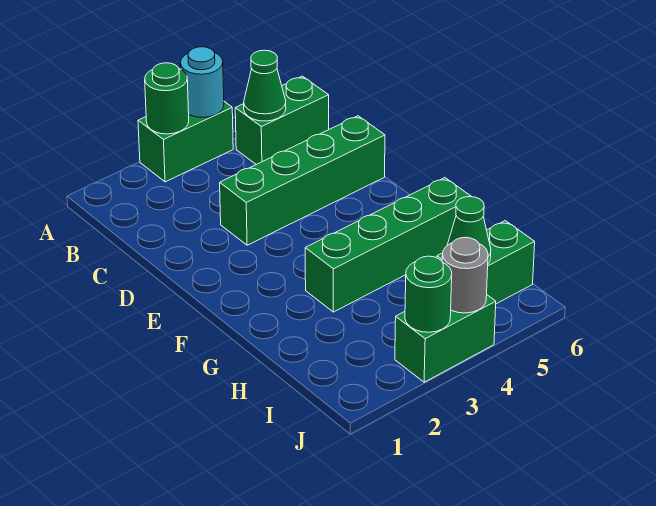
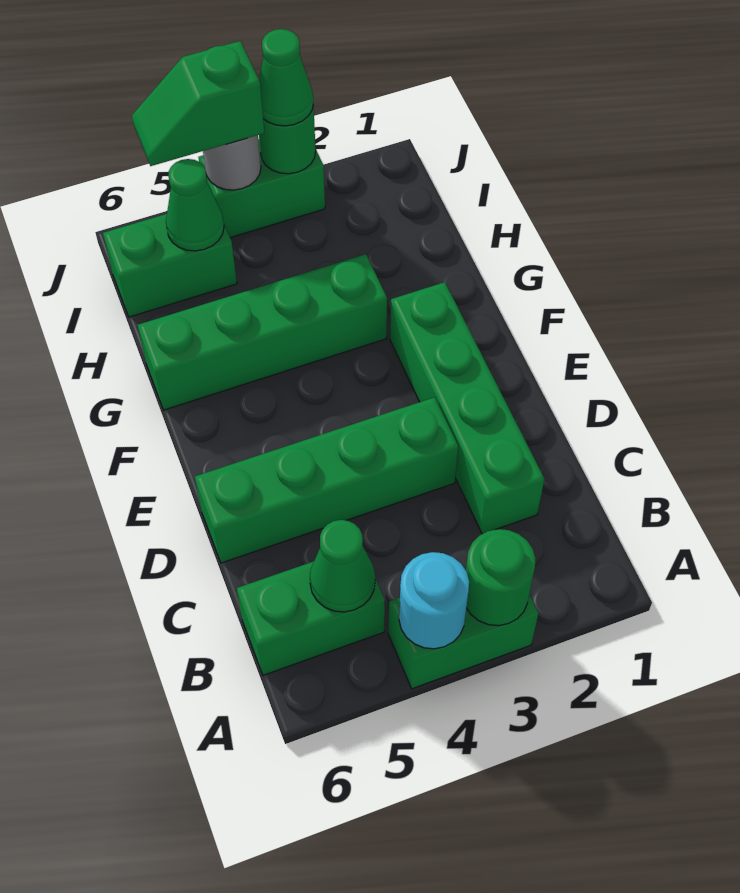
none -> green brick C2:F2 level 1
none -> green cone J3 level 3
none -> green slope J4:J5 level 3 top 4

